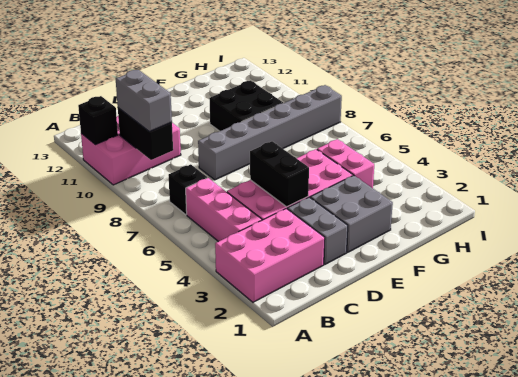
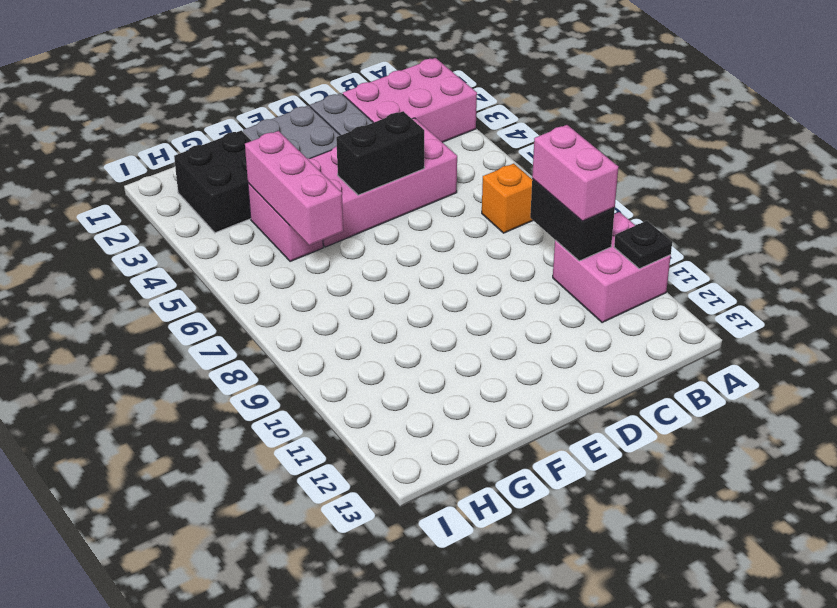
pink brick A10:C11 level 1 -> pink brick A10:B11 level 1
black brick A11 level 2 -> black plate A11 level 2
pink brick B4:B6 level 1 -> pink brick G4:G6 level 2
black brick B7 level 1 -> orange brick B7 level 1
grey brick B9:B10 level 3 -> pink brick B9:B10 level 3
black brick D4:D5 level 2 -> black brick D5:E5 level 2
grey brick D8:I8 level 1 -> none
black brick F9:G10 level 1 -> black brick G2:H3 level 1

